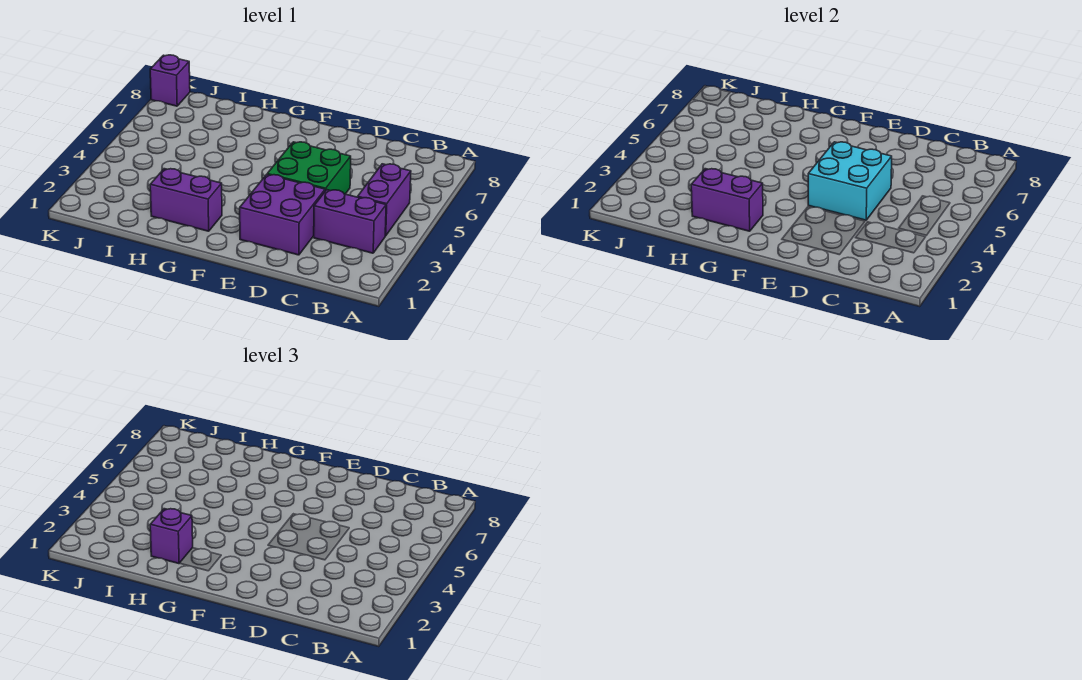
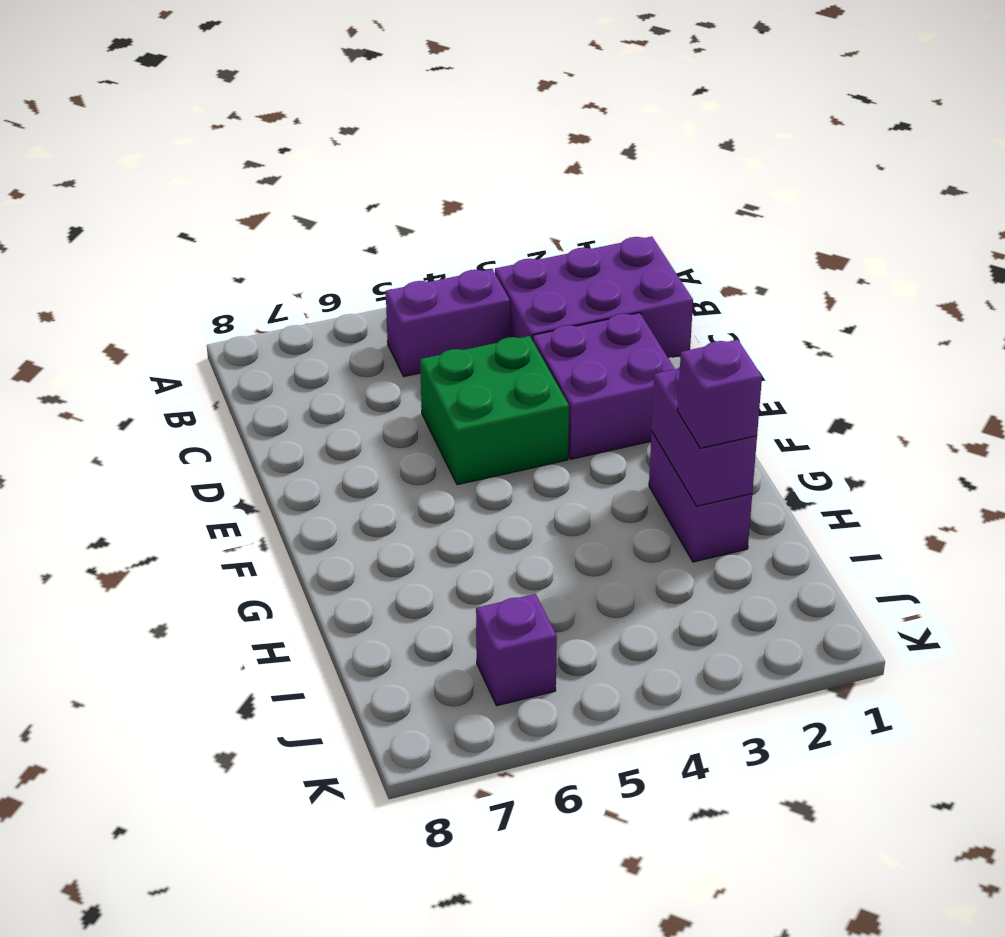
purple brick B3:C3 level 1 -> purple brick B1:C3 level 1
cyan brick D4:E5 level 2 -> none
purple brick K8 level 1 -> purple brick J6 level 1

